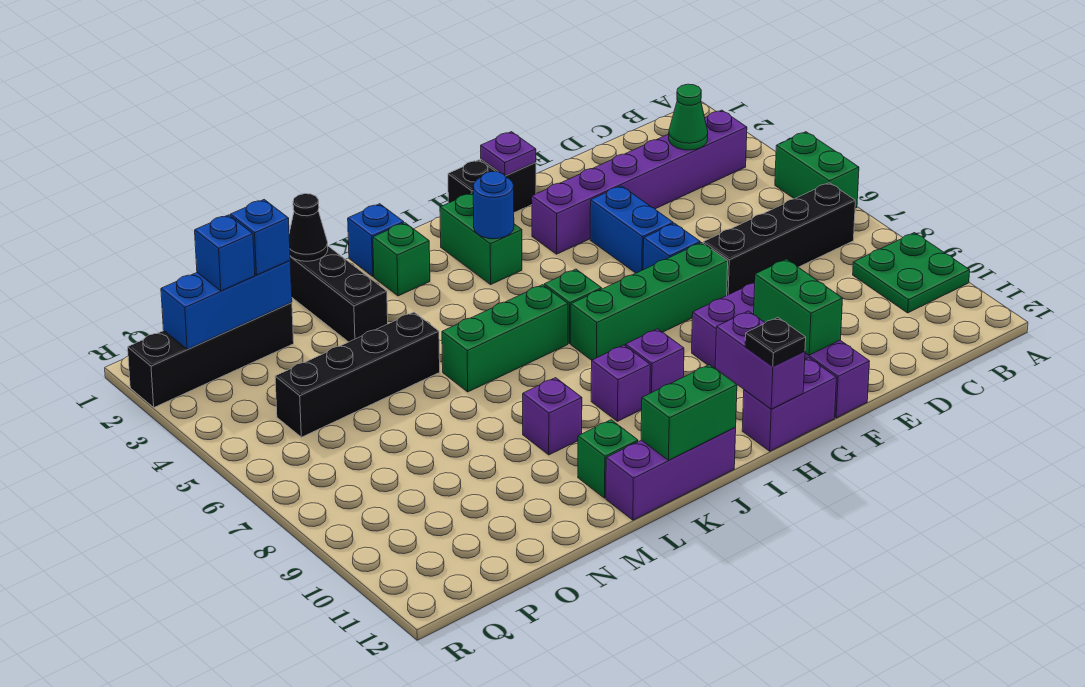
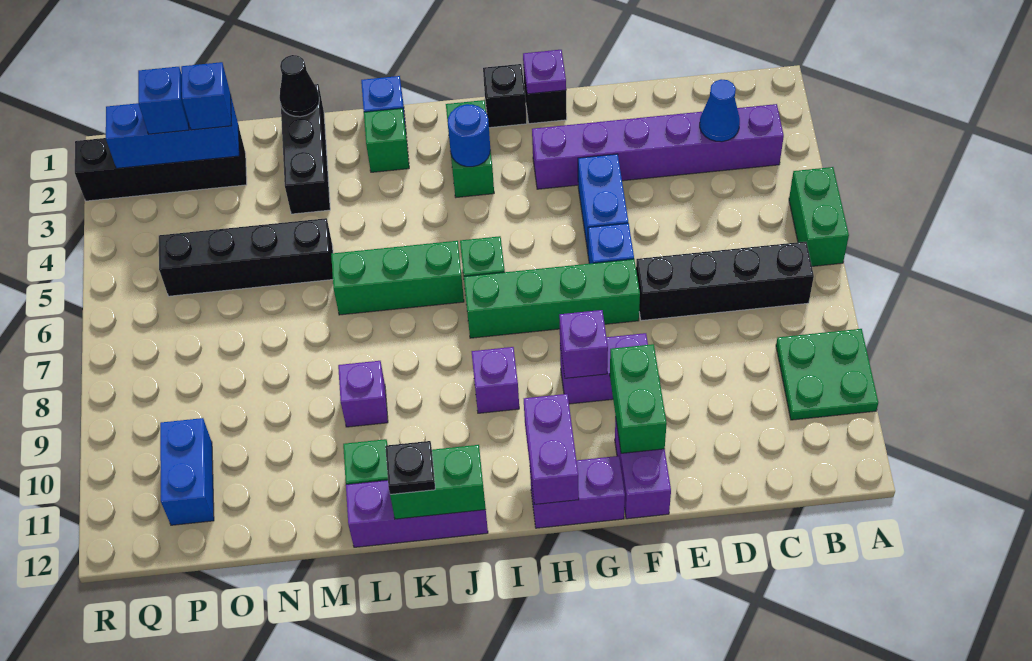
green cone C3 level 2 -> blue cone C3 level 2
black plate H12 level 3 -> black plate K12 level 3
purple brick J9 level 1 -> purple brick G9 level 2
none -> blue brick P10:P11 level 1

